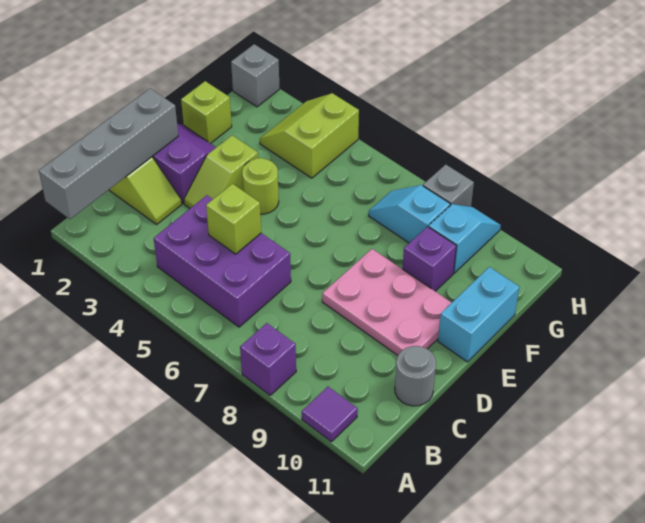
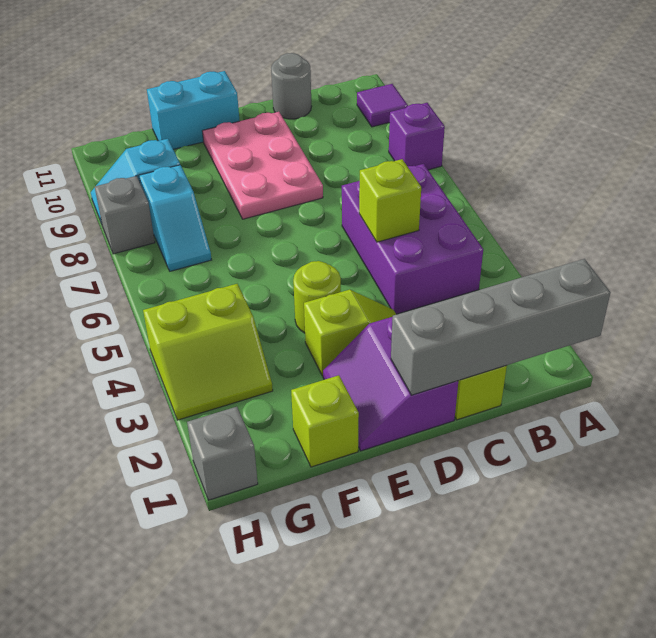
purple brick F9 level 1 -> none

